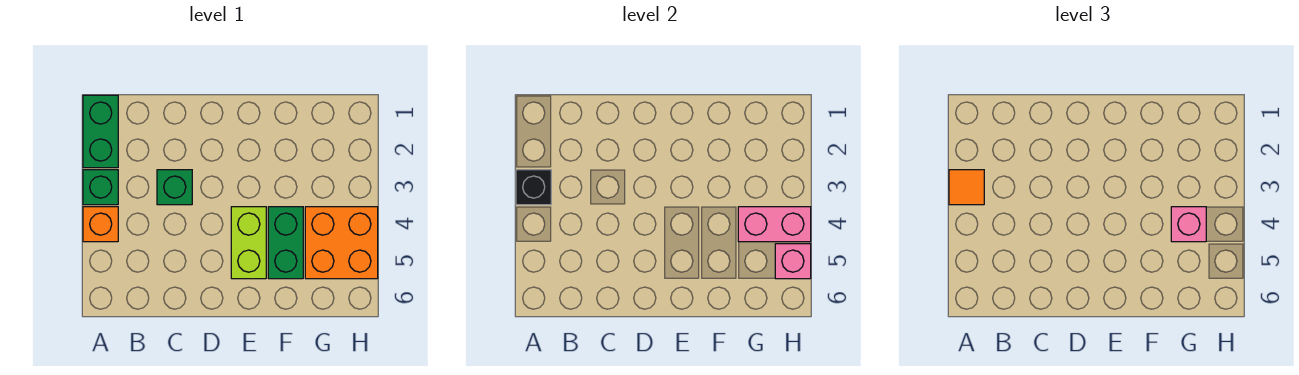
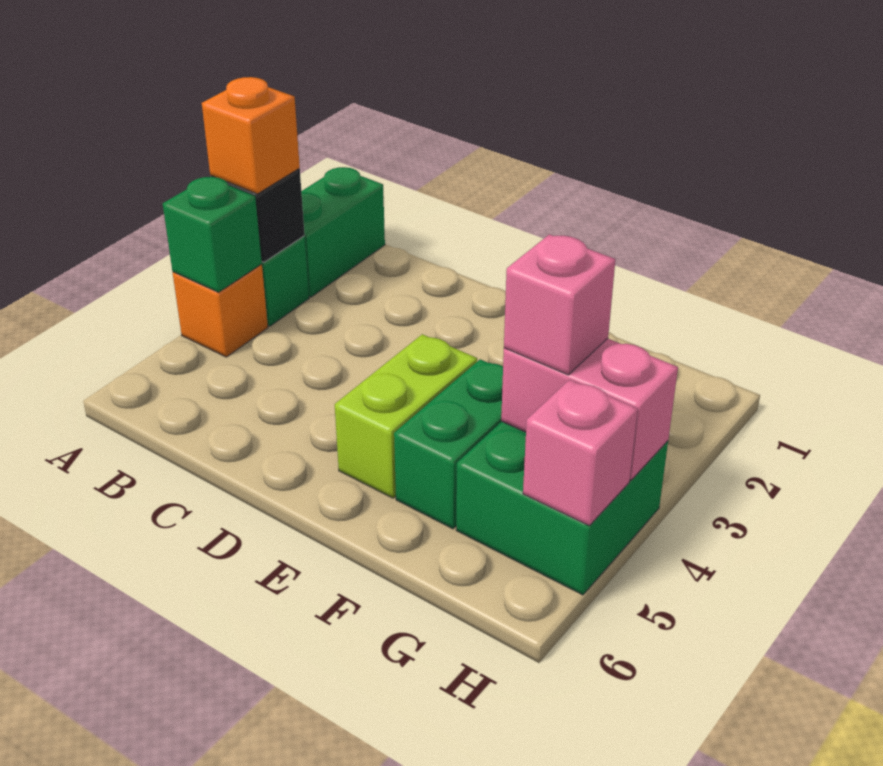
orange tile A3 level 3 -> orange brick A3 level 3
green brick C3 level 1 -> green brick A4 level 2
orange brick G4:H5 level 1 -> green brick G4:H5 level 1

